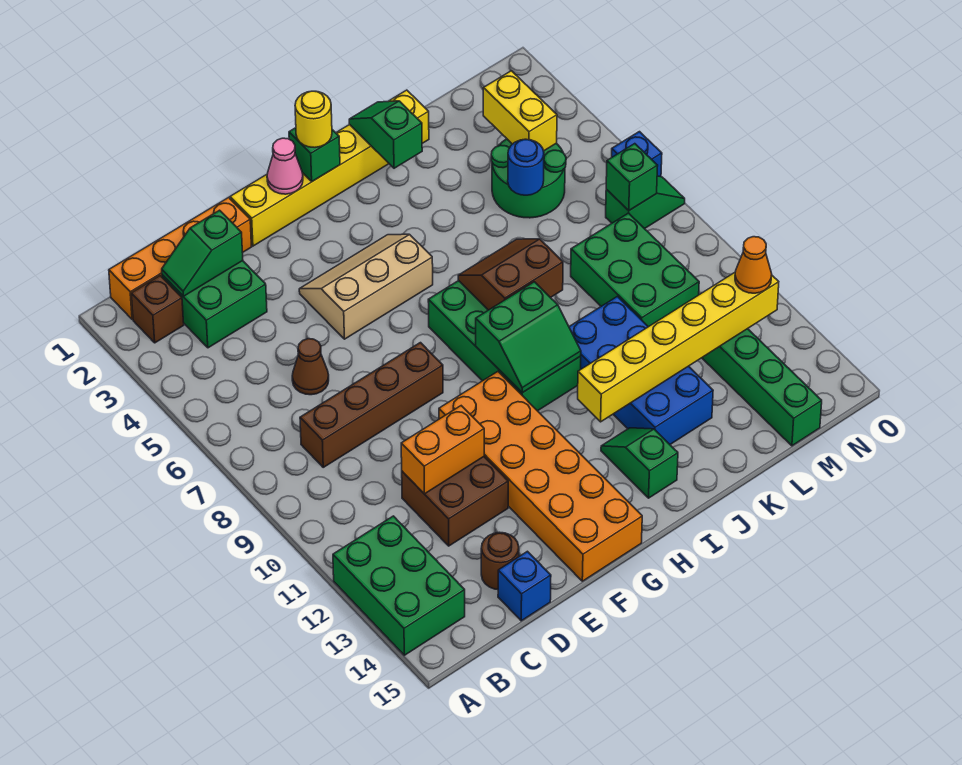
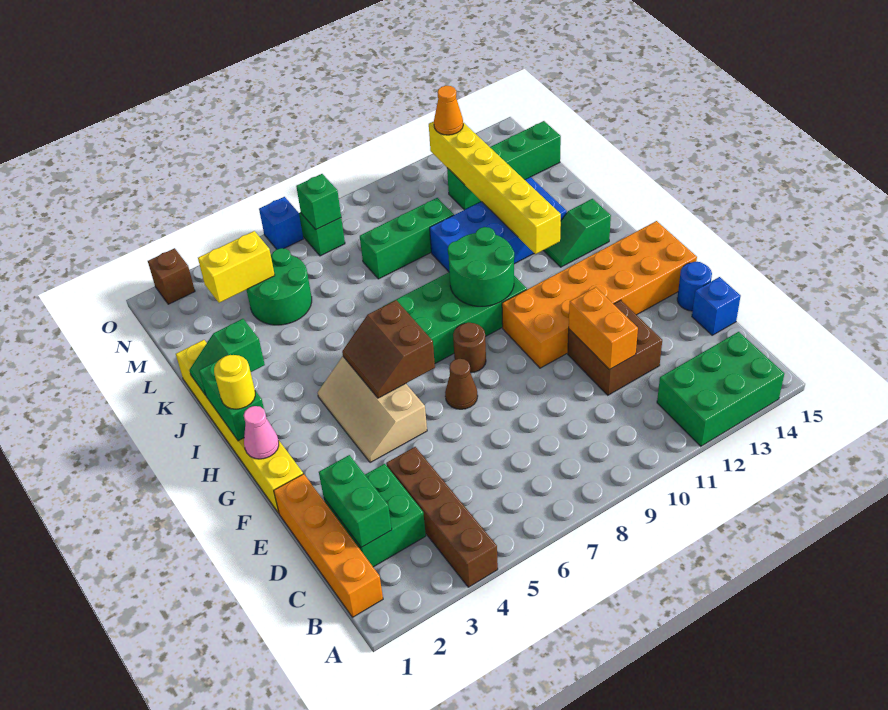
brown brick B2 level 1 -> brown brick O2 level 1
green slope C2:D2 level 2 top D -> green brick C2:D2 level 2
brown brick C8:F8 level 1 -> brown brick A4:D4 level 1
brown cone D6 level 1 -> brown cone F7 level 1
brown round brick D14 level 1 -> brown round brick G8 level 1
green brick H1 level 2 -> green brick H1:I1 level 2
green slope H9:I10 level 2 top 9 -> green round brick H9:I10 level 2
brown slope I7:J8 level 2 top 8 -> brown slope G5:H6 level 2 top 6
blue round brick L5 level 2 -> blue round brick E15 level 1
green brick L8:M10 level 1 -> green brick L8:L10 level 1

